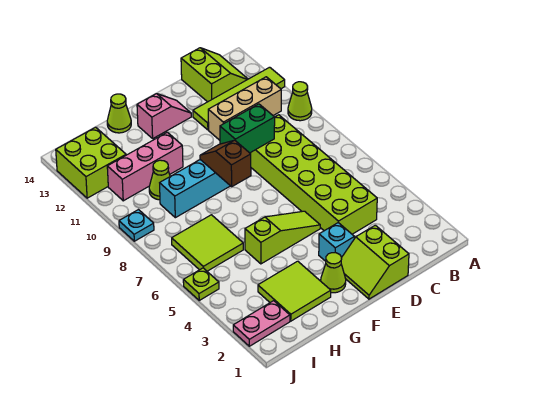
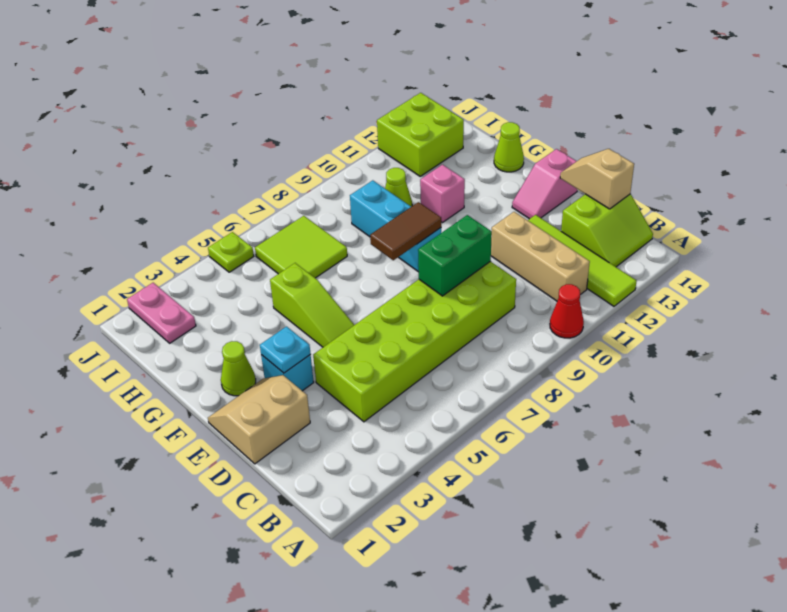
lime cone A10 level 1 -> red cone A10 level 1
none -> tan slope C14:D14 level 2 top C
lime slope D1:E2 level 1 top D -> tan slope D1:E2 level 1 top D
green brick D9:E9 level 2 -> green brick D8:D9 level 2
pink slope E13:F13 level 1 top F -> pink slope E13:E14 level 1 top 14
brown slope F8:F9 level 2 top 8 -> brown tile F8:F9 level 2
lime tile G2:H3 level 1 -> none
pink brick G11:I11 level 1 -> pink brick G11 level 1
cyan plate J9 level 1 -> cyan plate E3 level 2

